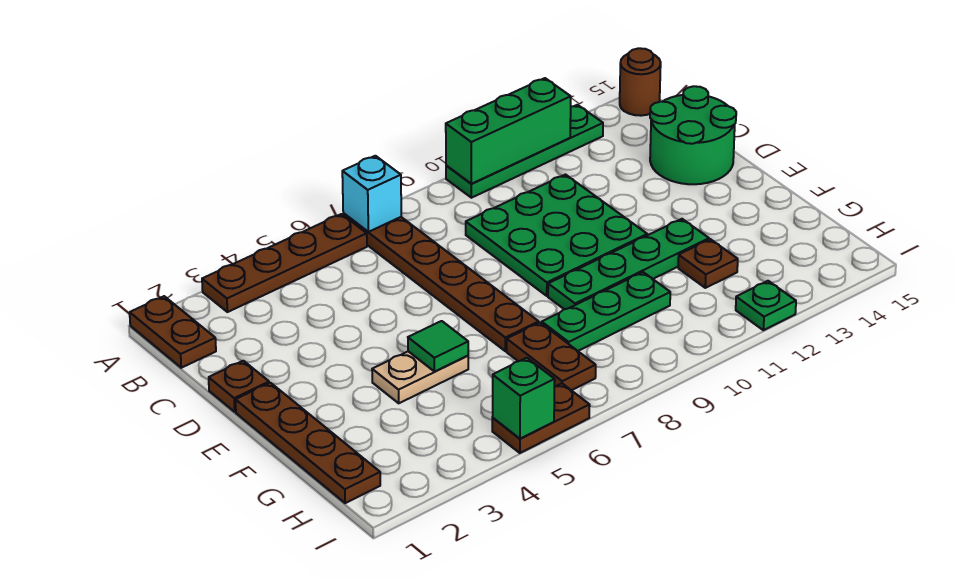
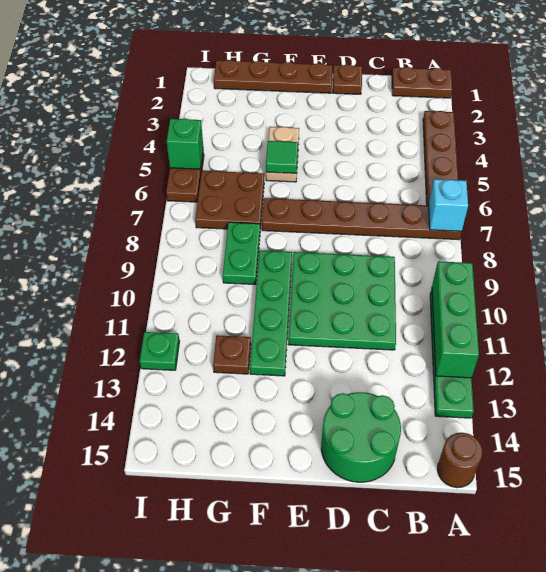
brown plate G7:H7 level 1 -> brown plate G6:H7 level 1
green plate G8:G10 level 1 -> green plate G8:G9 level 1

